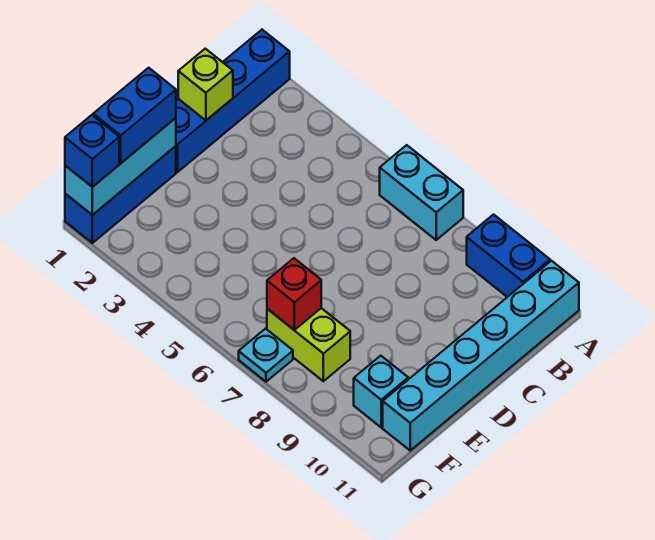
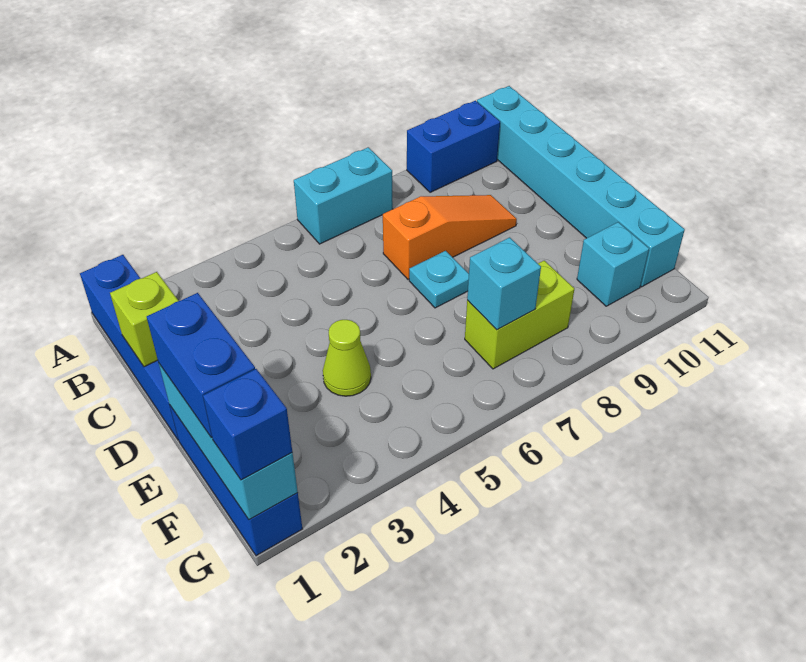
none -> orange slope C7:C9 level 1 top 7
none -> lime cone E4 level 1
red brick F7 level 2 -> cyan brick F7 level 2
cyan plate G7 level 1 -> cyan plate D7 level 1

